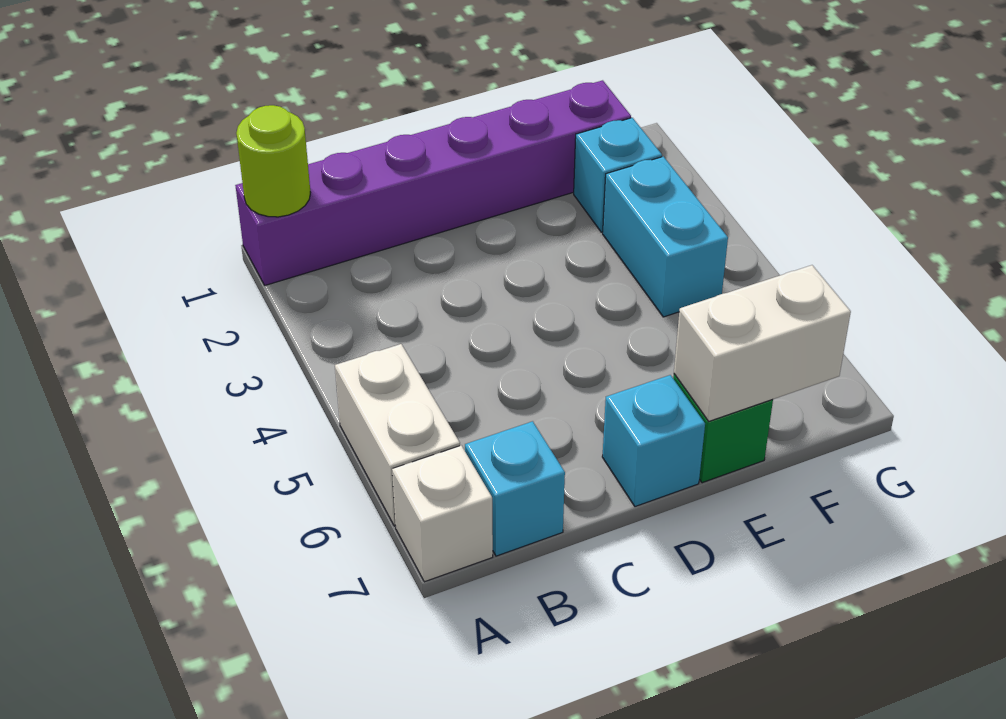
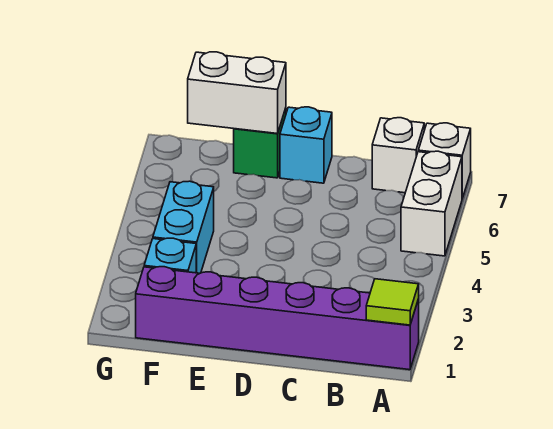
lime round brick A1 level 2 -> lime tile A1 level 2
cyan brick B7 level 1 -> white brick B7 level 1

